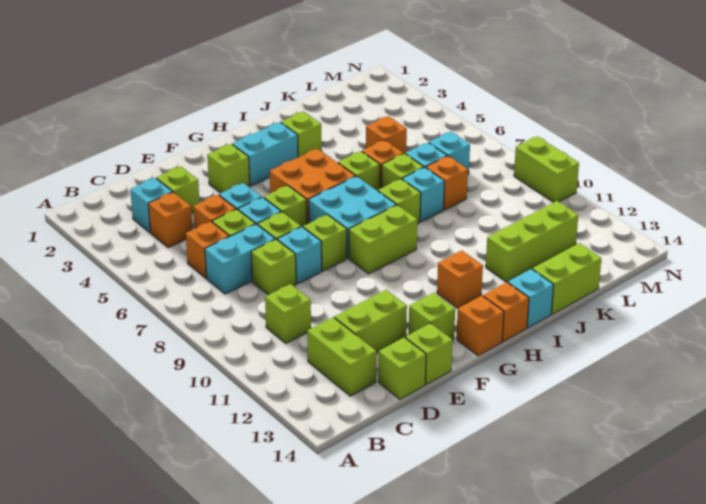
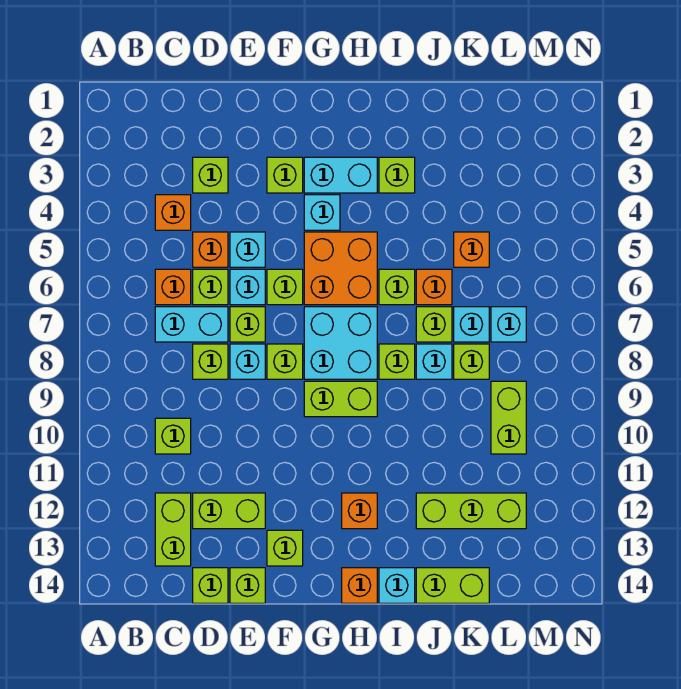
cyan brick C3 level 1 -> cyan brick G4 level 1
orange brick G14 level 1 -> none
orange brick K8 level 1 -> lime brick K8 level 1
lime brick N9:N10 level 1 -> lime brick L9:L10 level 1

